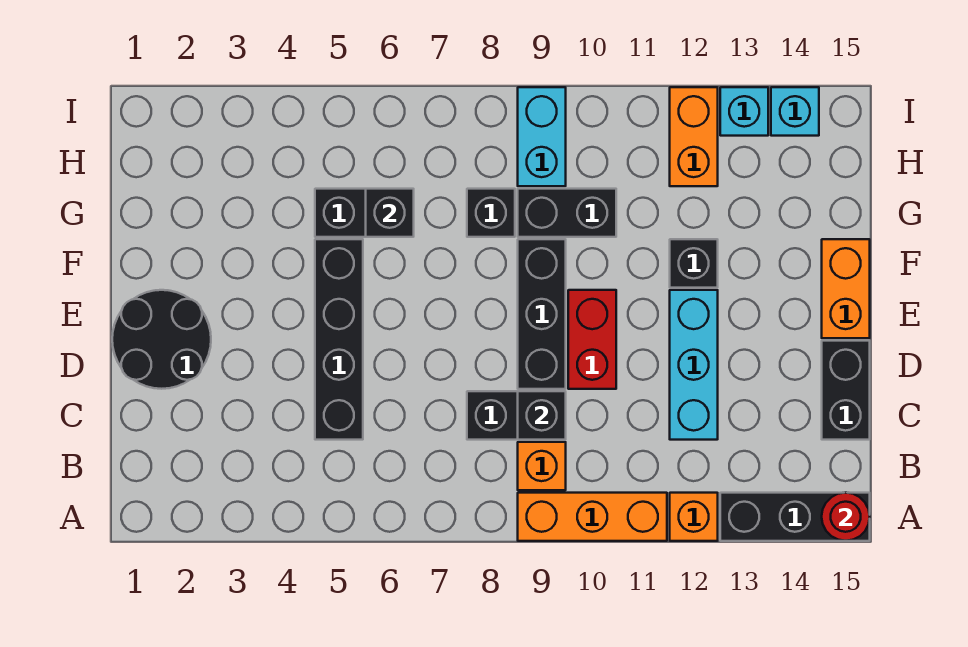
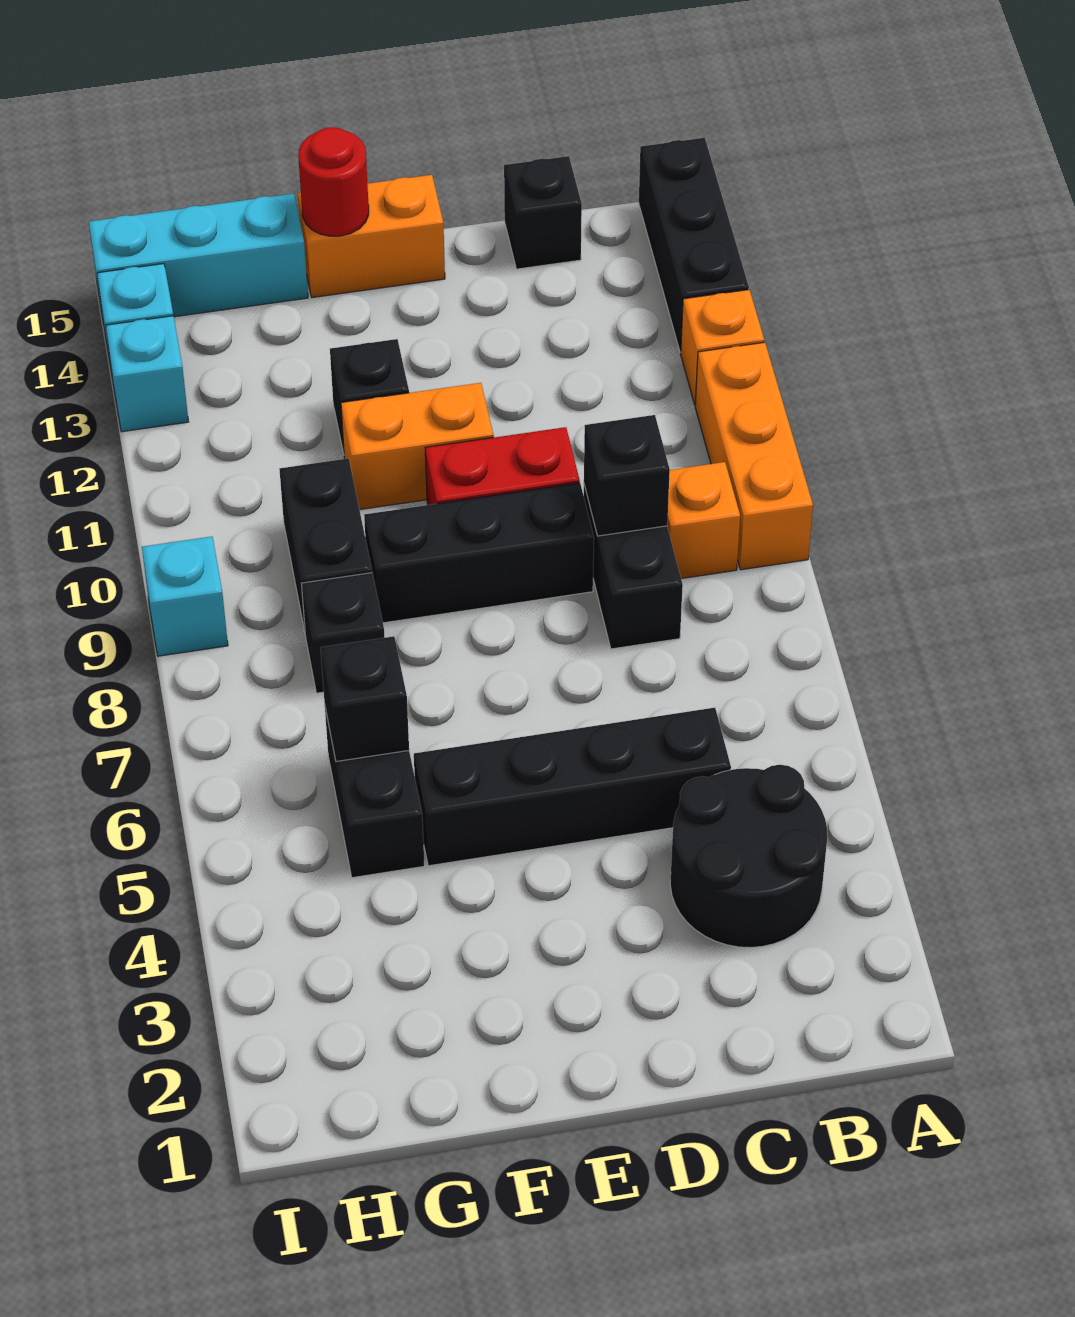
red round brick A15 level 2 -> red round brick F15 level 2
cyan brick C12:E12 level 1 -> cyan brick G15:I15 level 1
black brick C15:D15 level 1 -> black brick C15 level 1
black round brick D1:E2 level 1 -> black round brick B3:C4 level 1
cyan brick H9:I9 level 1 -> cyan brick I9 level 1
orange brick H12:I12 level 1 -> orange brick E11:F11 level 1

